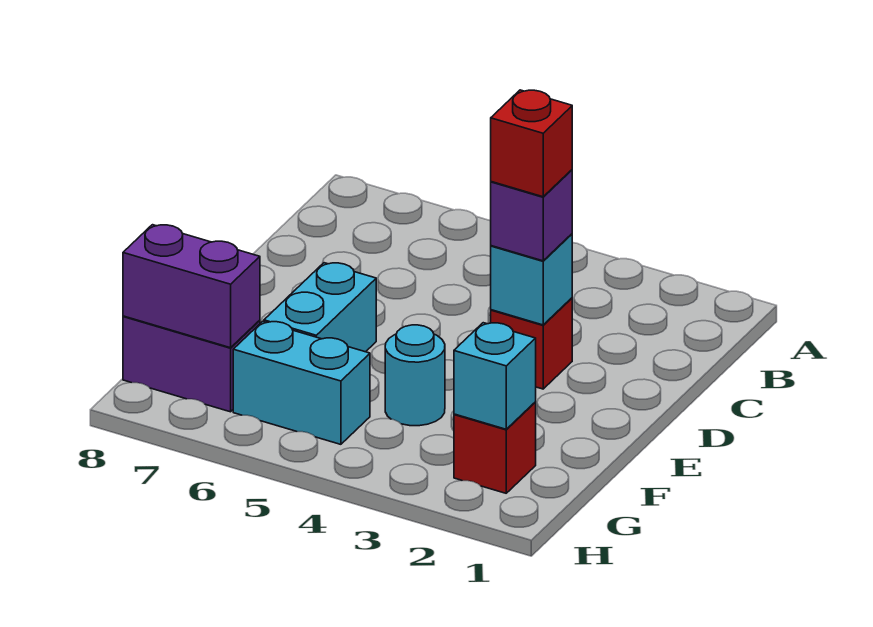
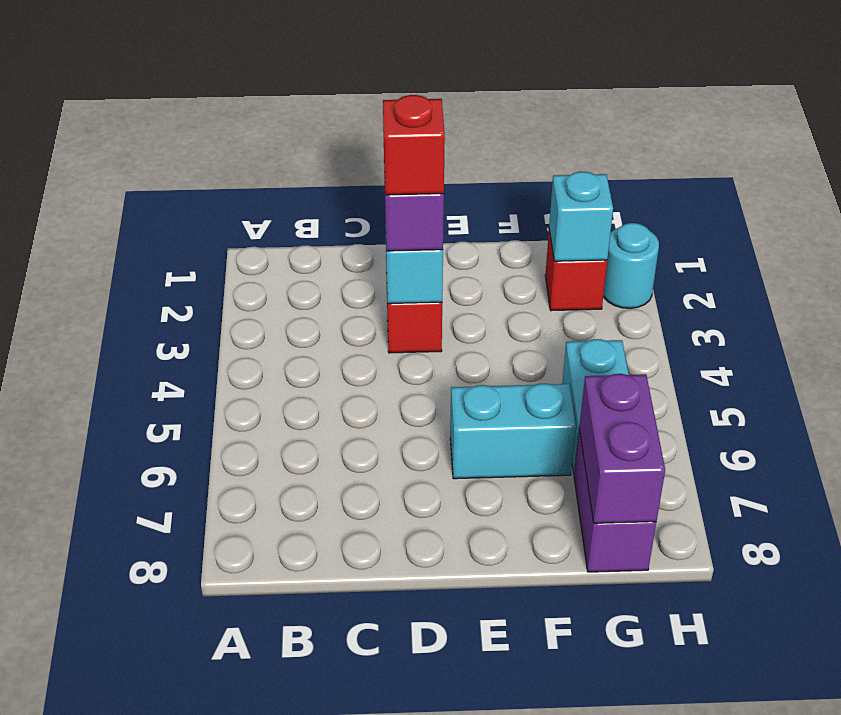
cyan round brick F4 level 1 -> cyan round brick H2 level 1

